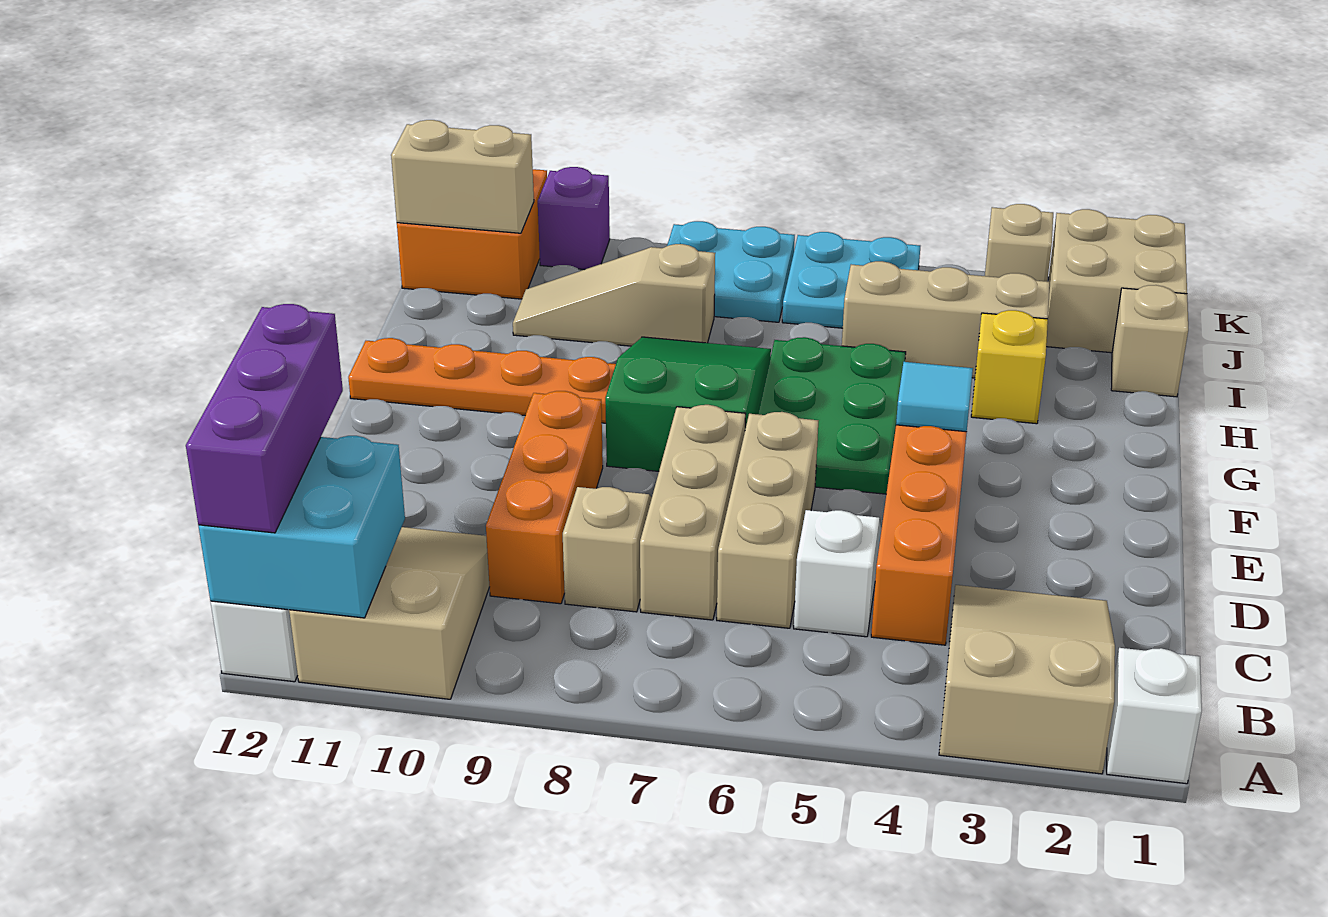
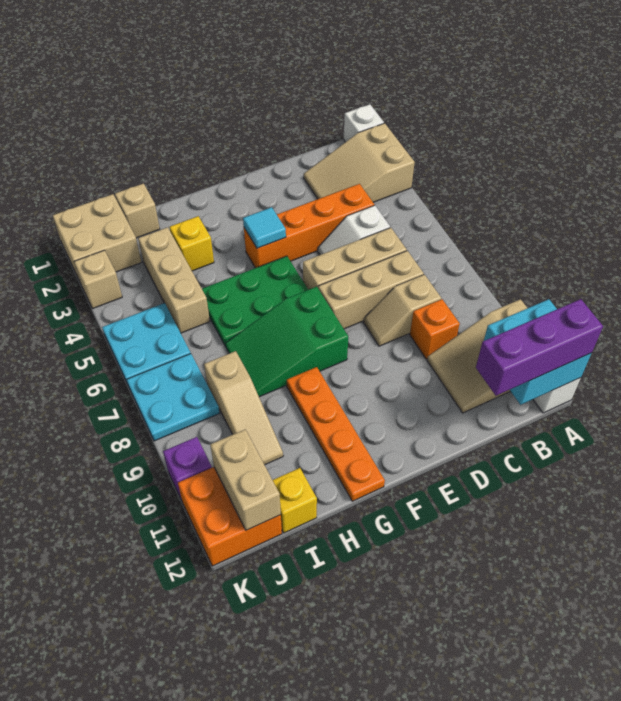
orange brick C9:E9 level 1 -> orange brick C9 level 1
none -> yellow brick I12 level 1

